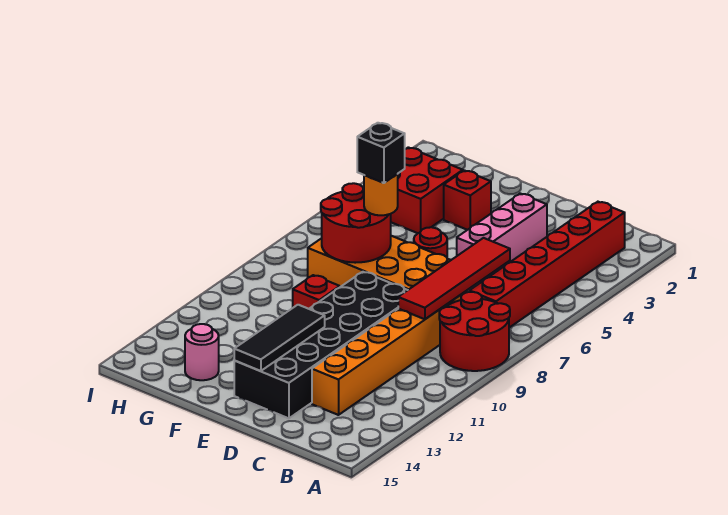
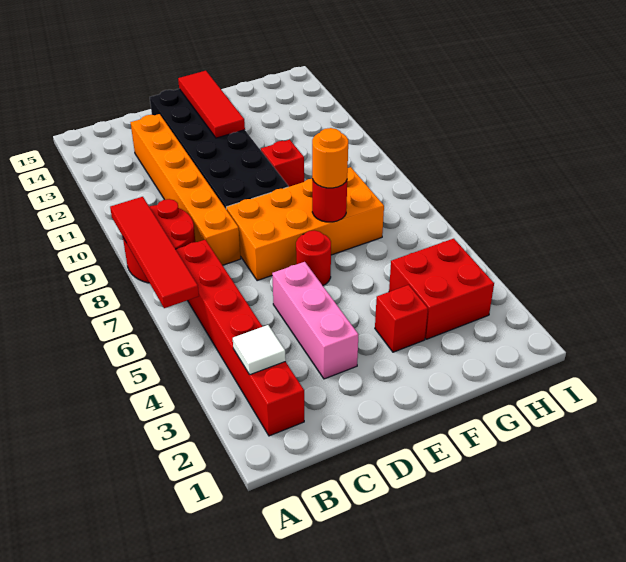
none -> white tile B3 level 2
red tile C6:C9 level 2 -> red tile A6:A9 level 2
black tile E12:E14 level 2 -> red tile E12:E14 level 2
red round brick F7:G8 level 2 -> red round brick F7 level 2
black brick F7 level 4 -> none
pink round brick G14 level 1 -> none

